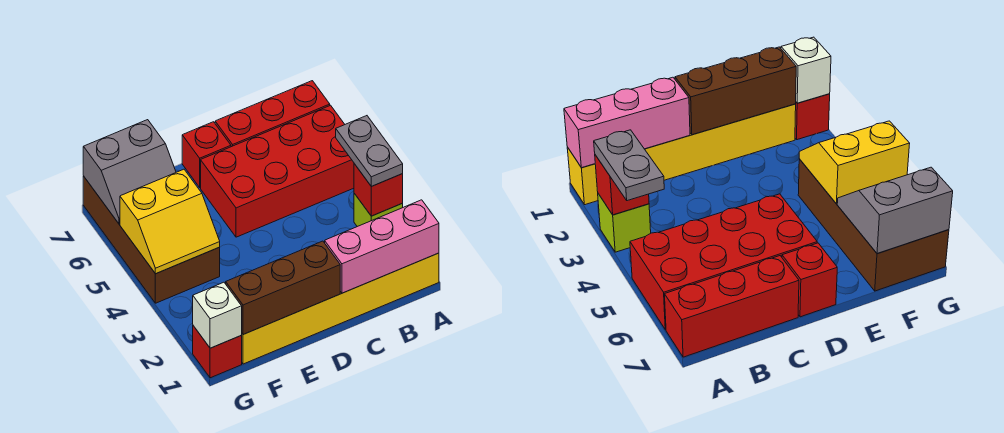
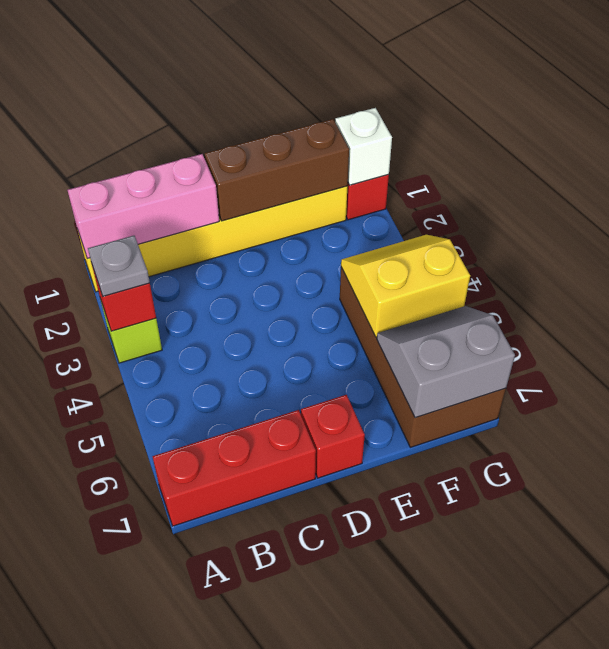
grey plate A3:A4 level 3 -> grey plate A3 level 3
red brick A5:D6 level 1 -> none

